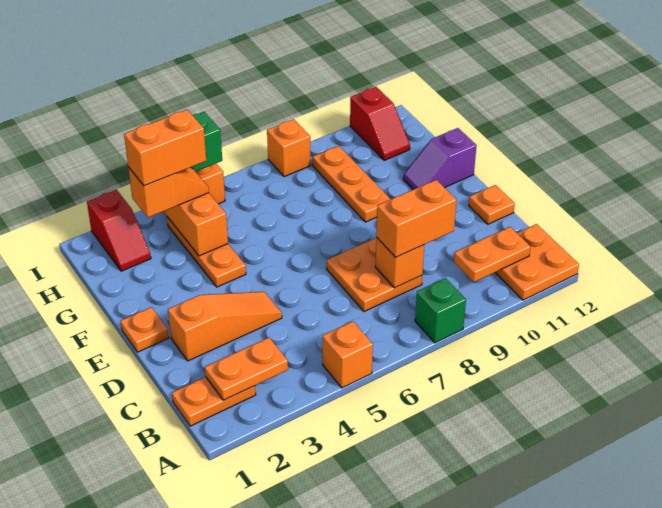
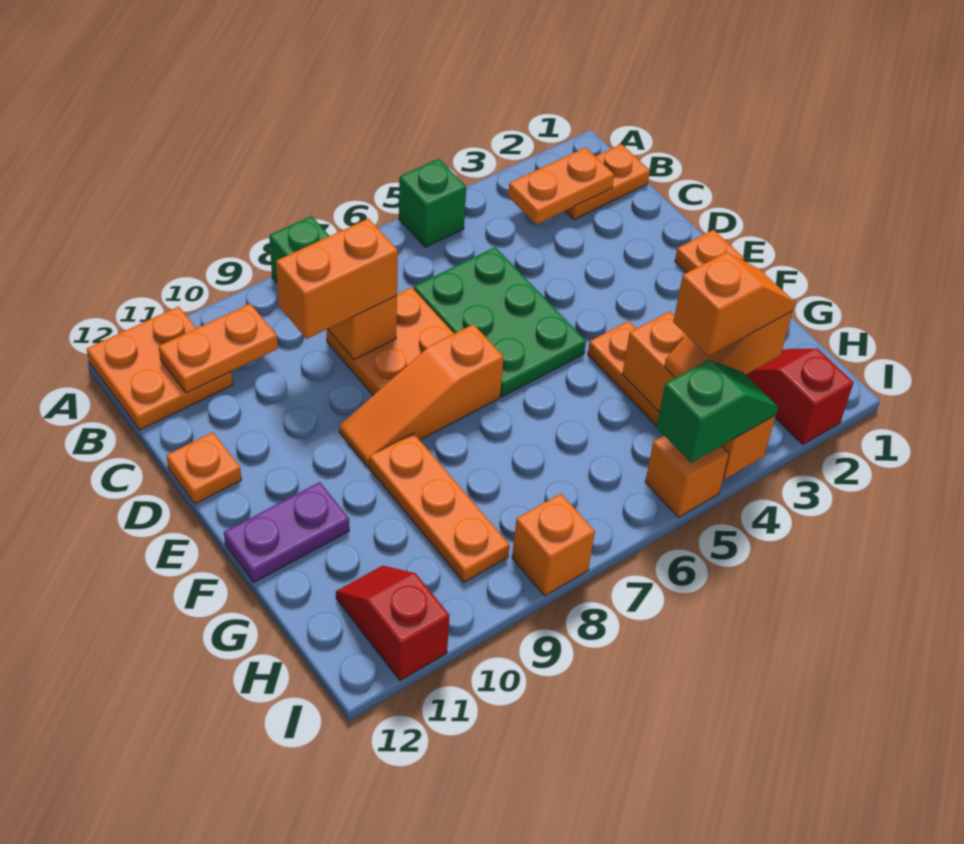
orange brick A5 level 1 -> green brick A5 level 1
none -> green plate C5:E6 level 1
orange slope D2:D4 level 1 top 2 -> orange slope E7:E9 level 1 top 7
purple slope F11:F12 level 1 top 12 -> purple plate F11:F12 level 1
orange brick H3:H4 level 4 -> orange slope H3:H4 level 4 top 4

